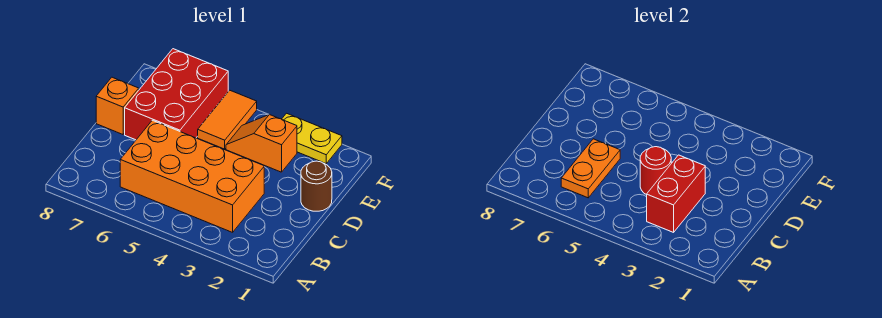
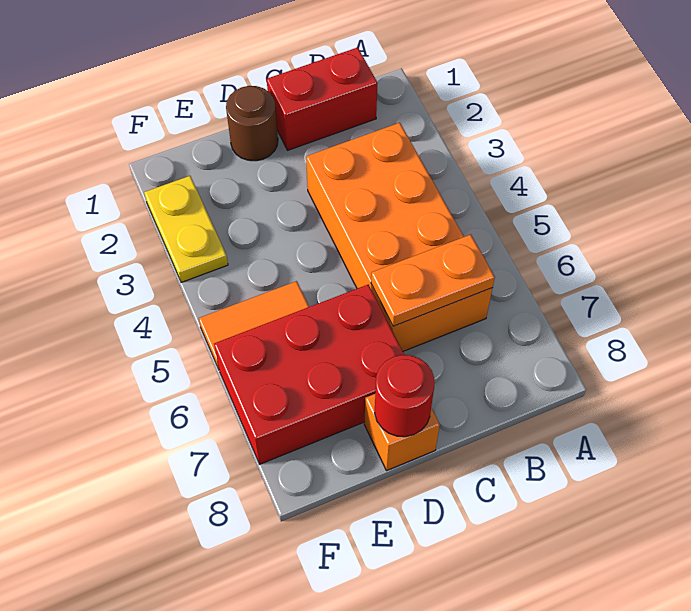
red brick B3:C3 level 2 -> red brick B1:C1 level 1
red round brick C4 level 2 -> red round brick D8 level 2
orange slope E3:E4 level 1 top 3 -> none

